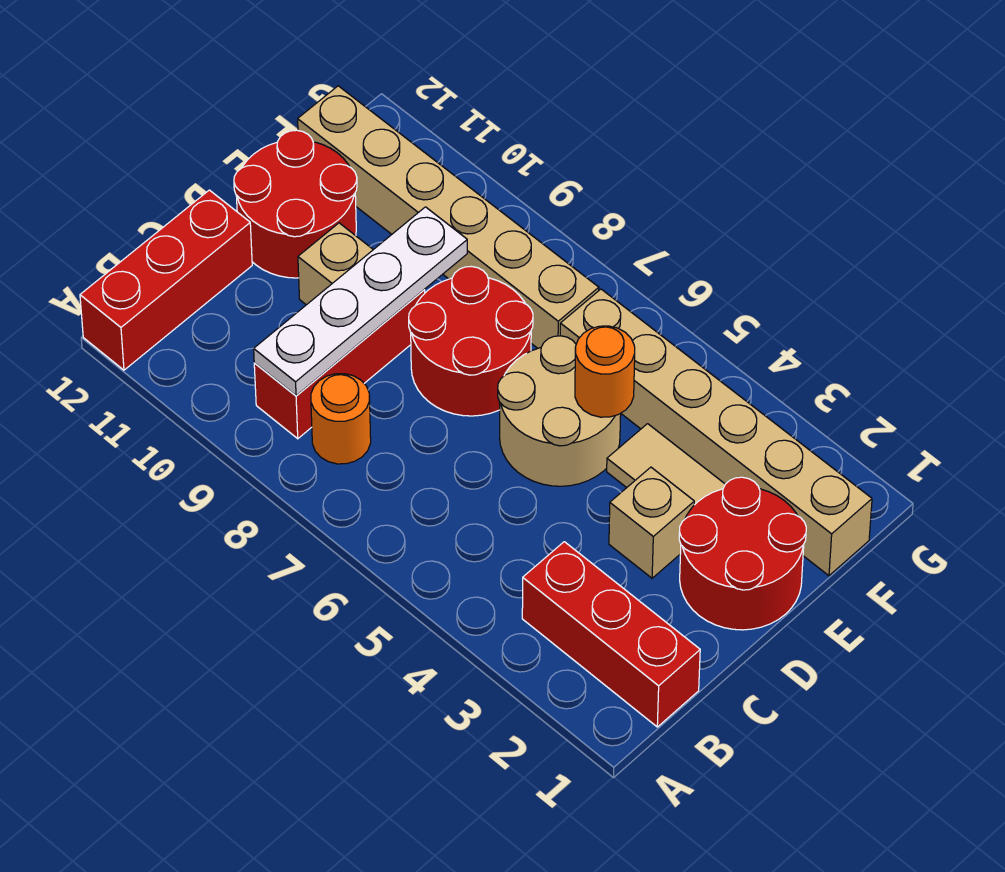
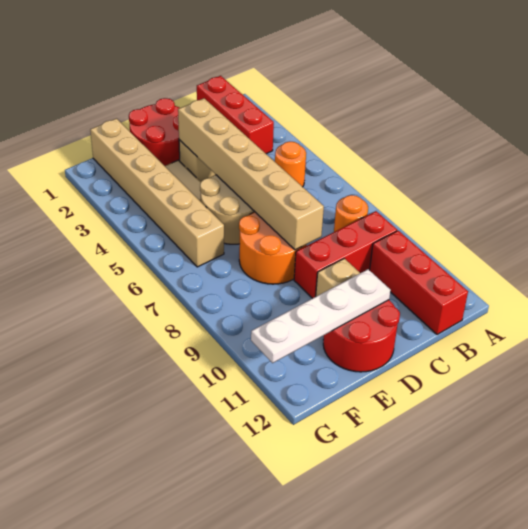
red brick A12:C12 level 1 -> red brick B10:B12 level 1
white plate B9:E9 level 2 -> white plate D11:G11 level 2
red round brick D7:E8 level 1 -> orange round brick D7:E8 level 1
orange round brick E5 level 2 -> orange round brick B5 level 1
tan brick F7:F12 level 1 -> tan brick D3:D8 level 2

